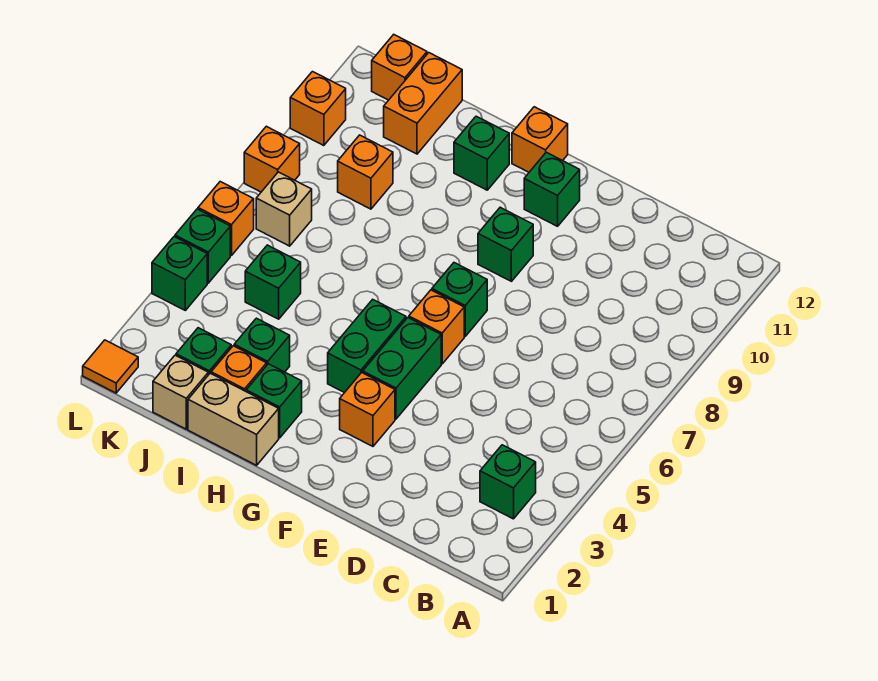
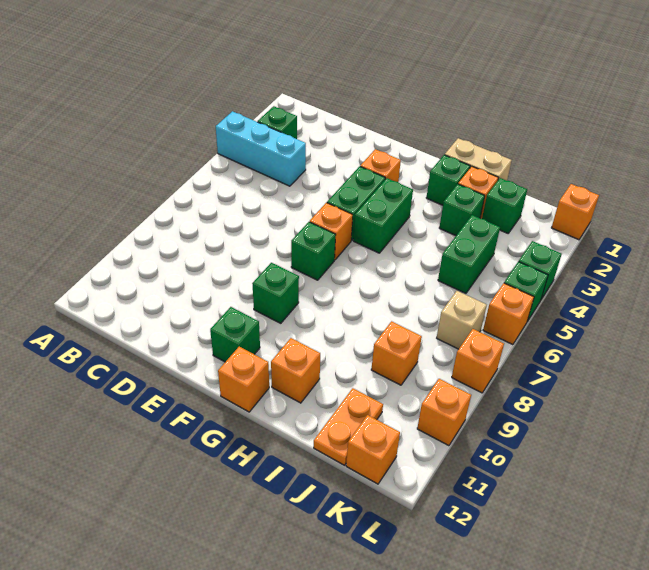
none -> cyan brick A4:C4 level 1
green brick H11 level 1 -> orange brick H11 level 1
tan brick J1 level 1 -> none
green brick J5 level 1 -> green brick J4:J5 level 1
orange brick J11:J12 level 1 -> orange plate J11:J12 level 1
orange tile L1 level 1 -> orange brick L1 level 1

